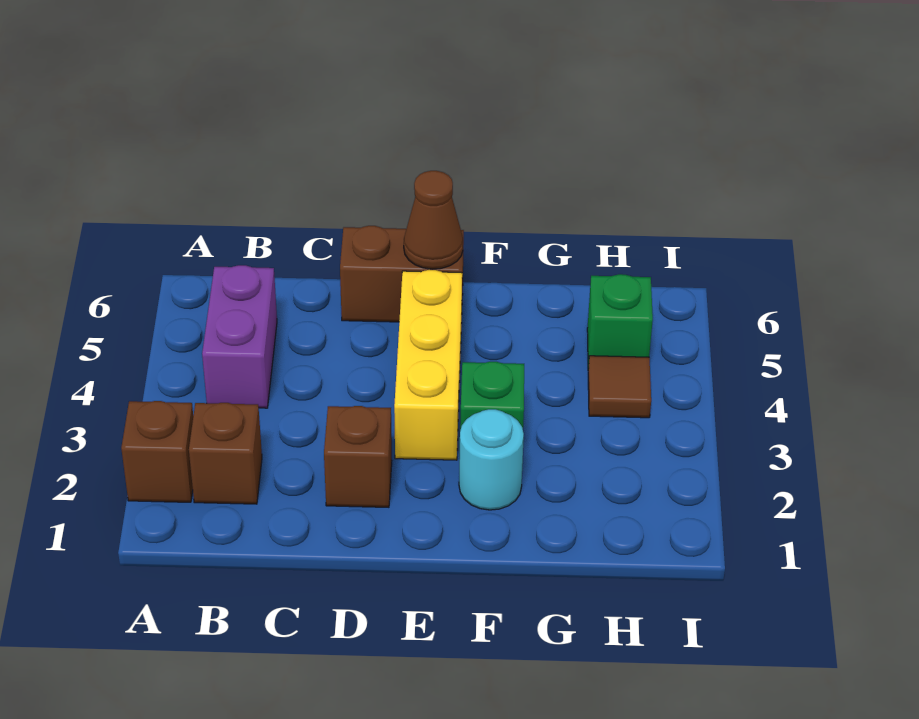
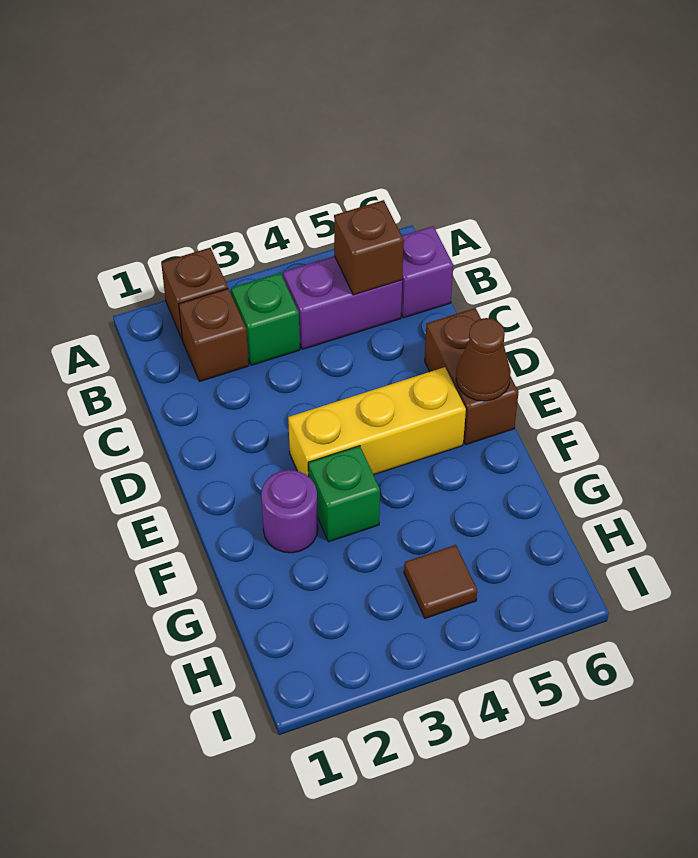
none -> purple brick B6 level 1
brown brick D2 level 1 -> brown brick B5 level 2
cyan round brick F2 level 1 -> purple round brick F2 level 1
green brick H5 level 1 -> green brick B3 level 1

